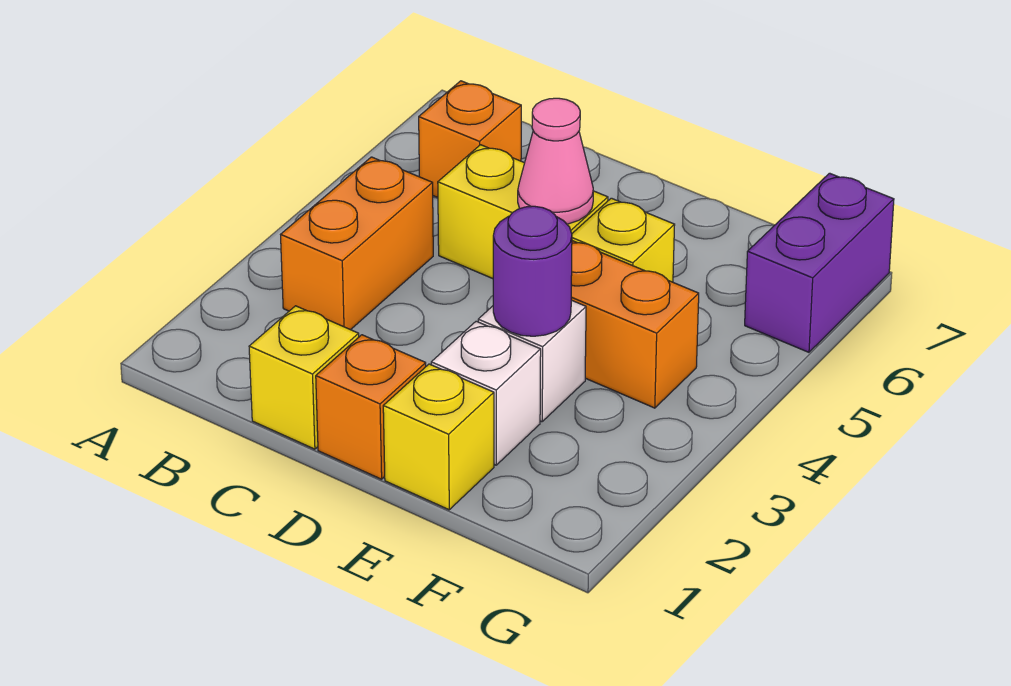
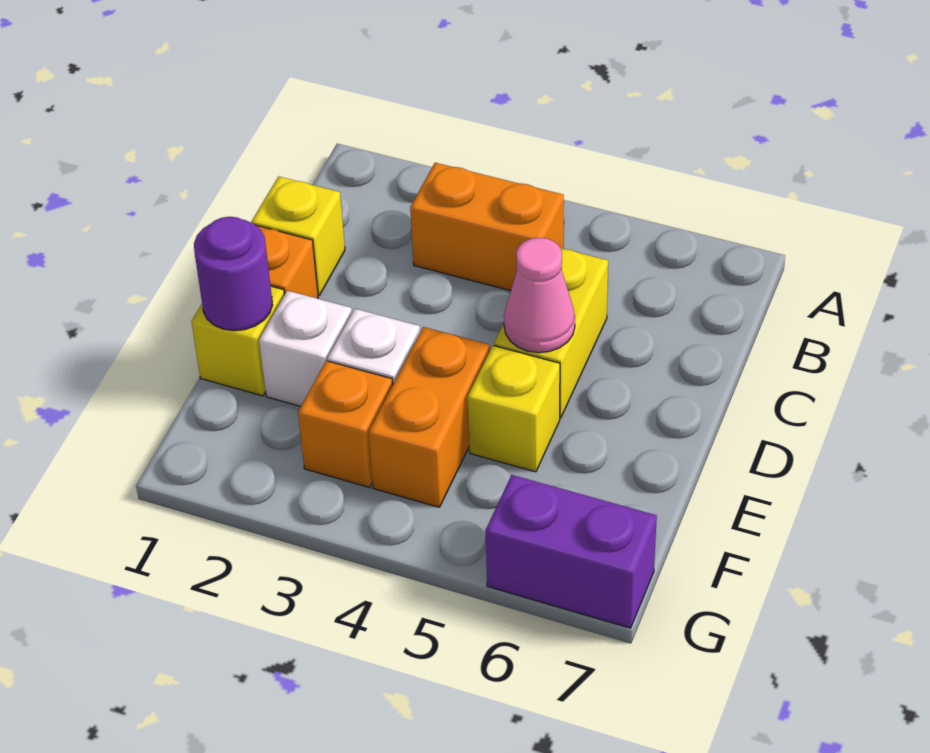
orange brick B6 level 1 -> orange brick F3 level 1
purple round brick E3 level 2 -> purple round brick E1 level 2

